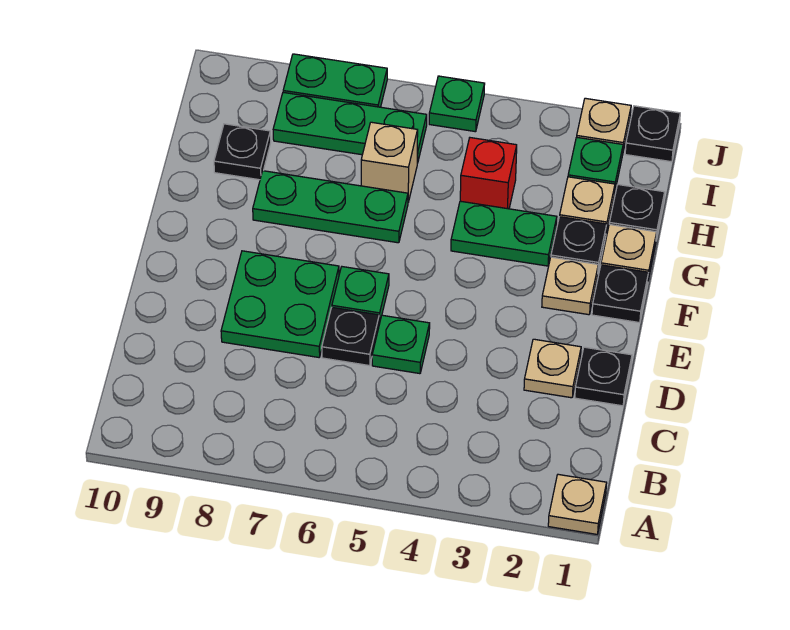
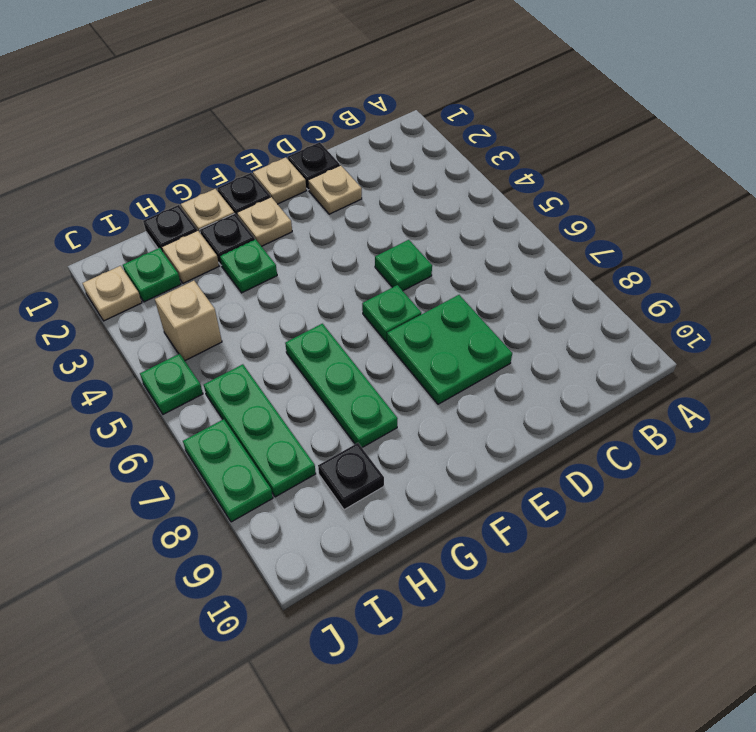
tan plate A1 level 1 -> tan plate E1 level 1
black plate D6 level 1 -> none
green plate G3:G4 level 1 -> green plate G3 level 1
red brick H4 level 1 -> none
tan brick H6 level 1 -> tan brick I4 level 1
black plate J1 level 1 -> none

